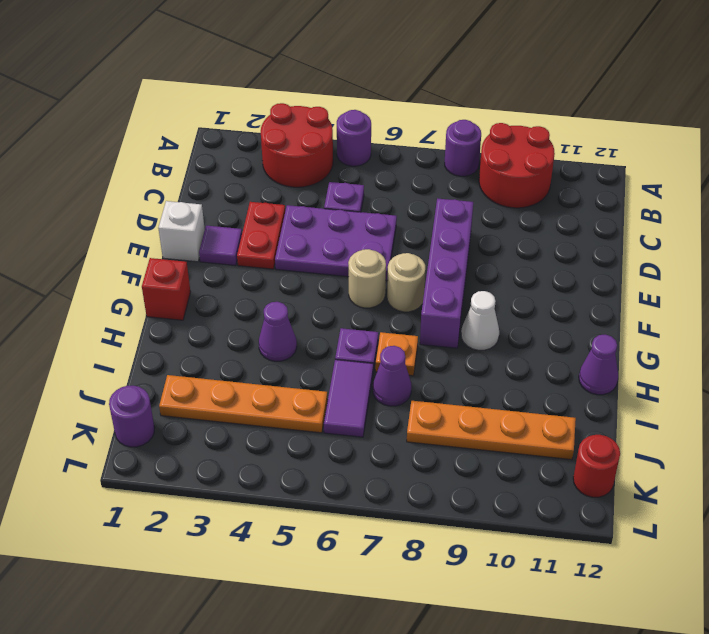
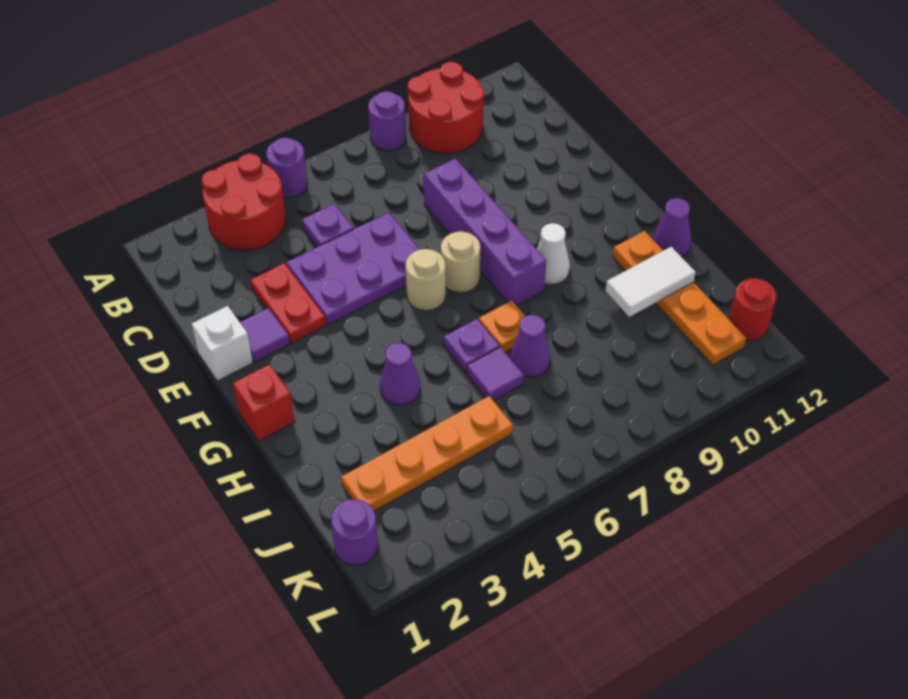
purple tile I6:J6 level 1 -> purple tile I6 level 1
none -> white tile I10:I11 level 2
orange plate J8:J11 level 1 -> orange plate H11:K11 level 1

